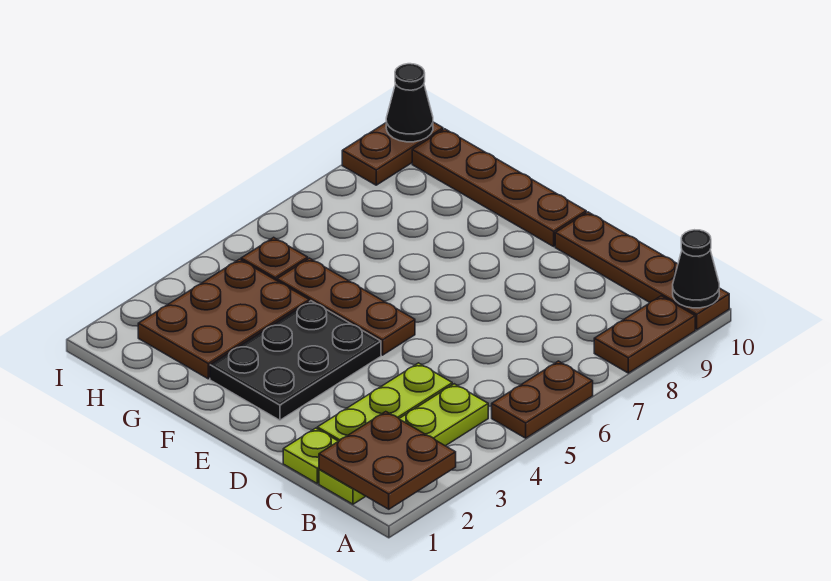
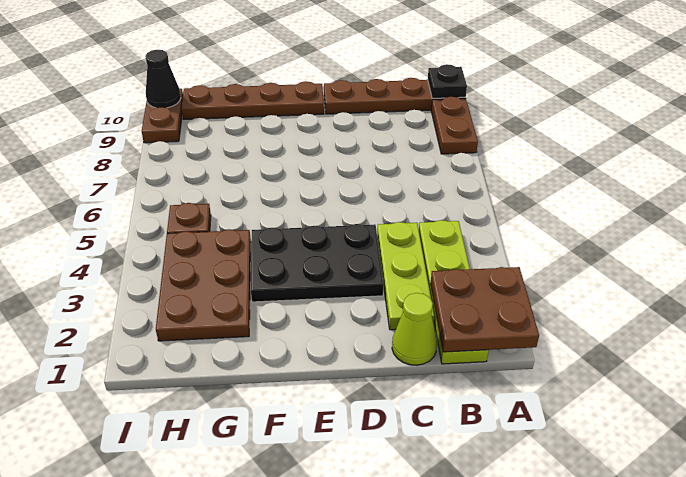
brown plate A5:A6 level 1 -> none
black cone A10 level 2 -> black plate A10 level 2
lime plate C1 level 1 -> lime cone C1 level 1
black plate E2:F4 level 1 -> black plate D3:F4 level 1
brown plate E5:G5 level 1 -> none

